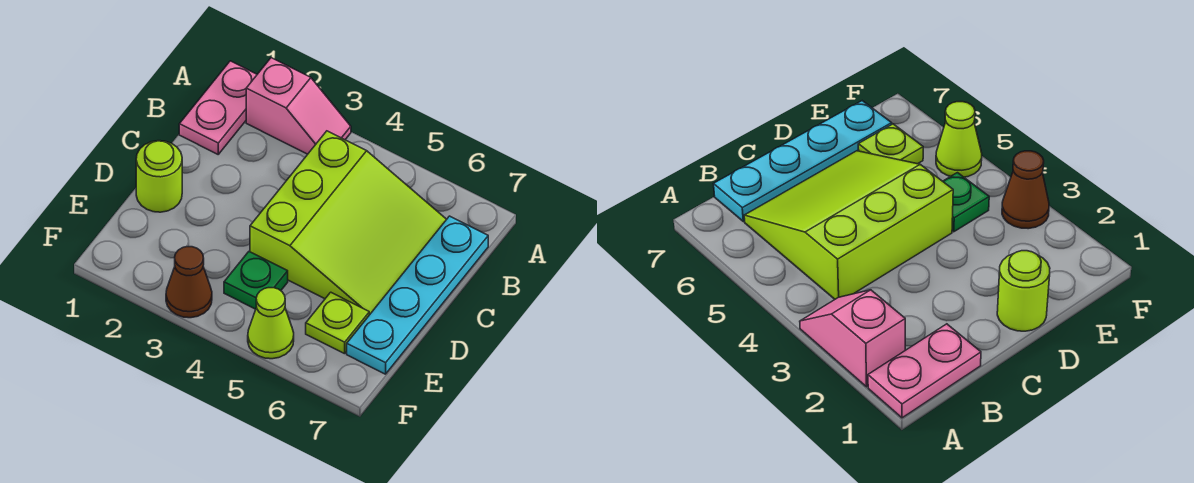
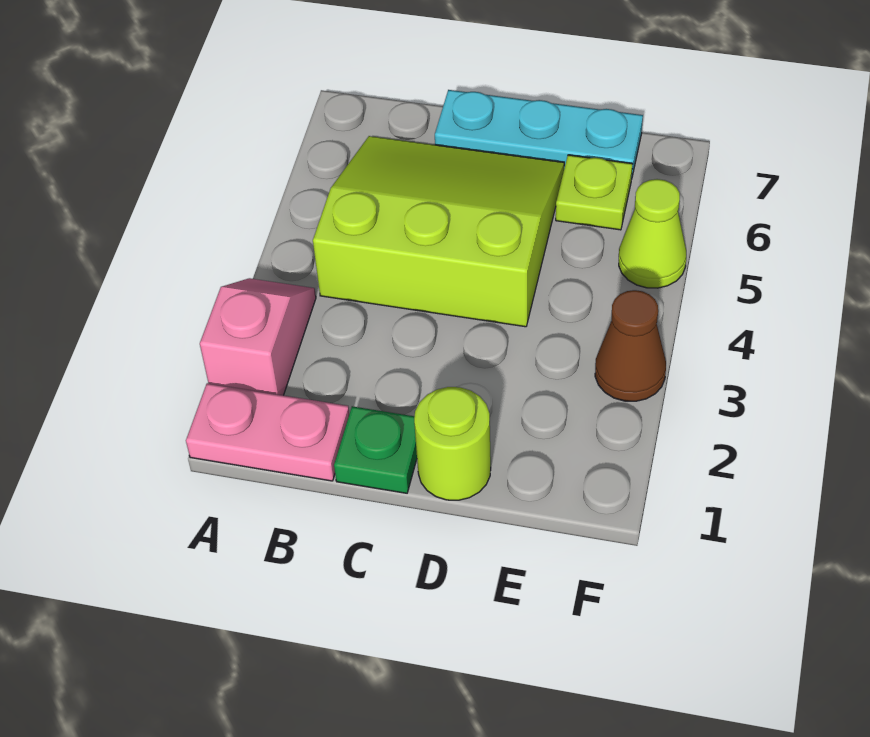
cyan plate B7:E7 level 1 -> cyan plate C7:E7 level 1
green plate E4 level 1 -> green plate C1 level 1

